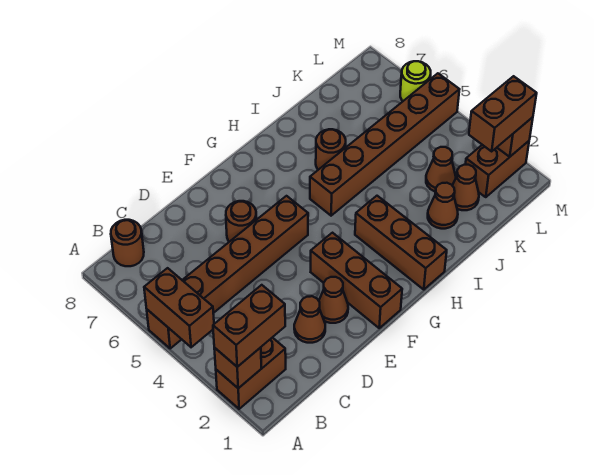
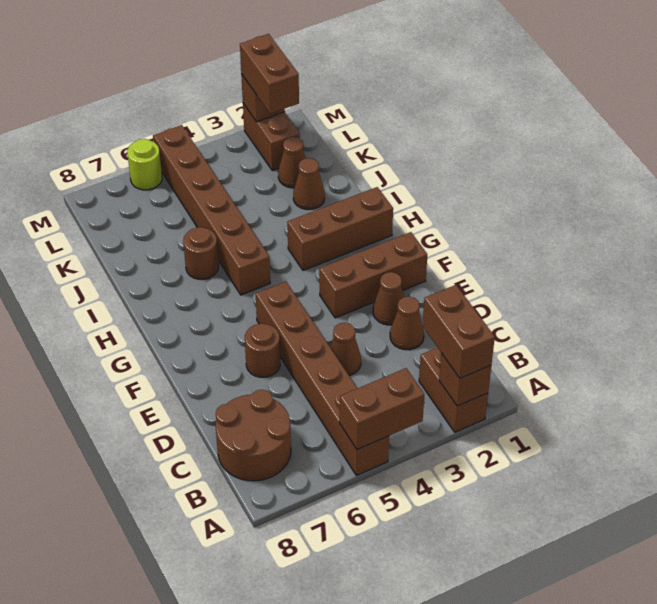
brown round brick B8 level 1 -> brown round brick B7:C8 level 1
brown cone K3 level 1 -> brown cone D4 level 1

